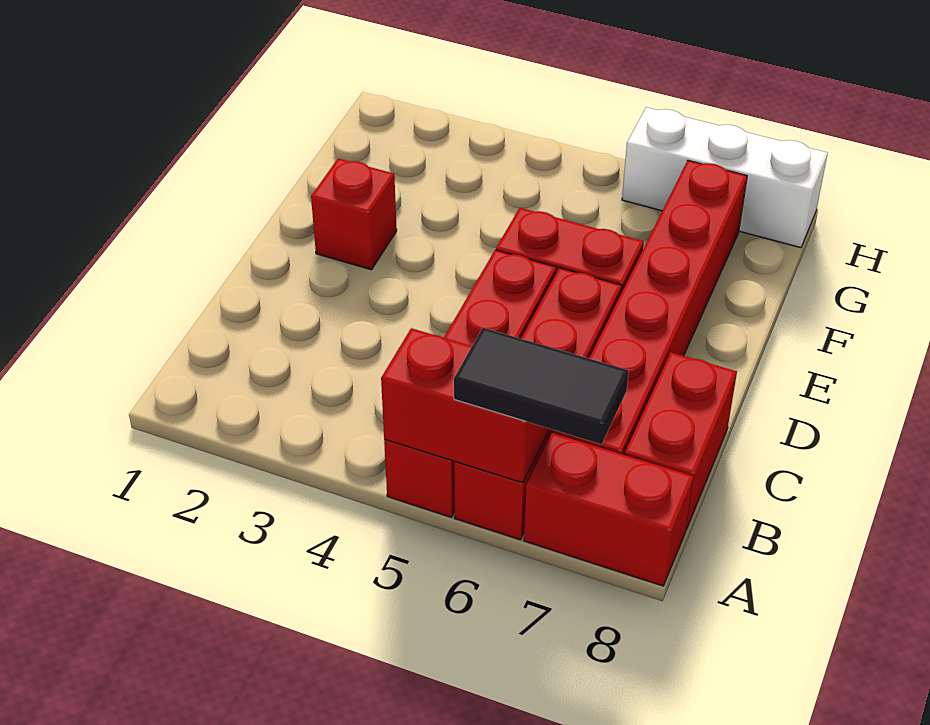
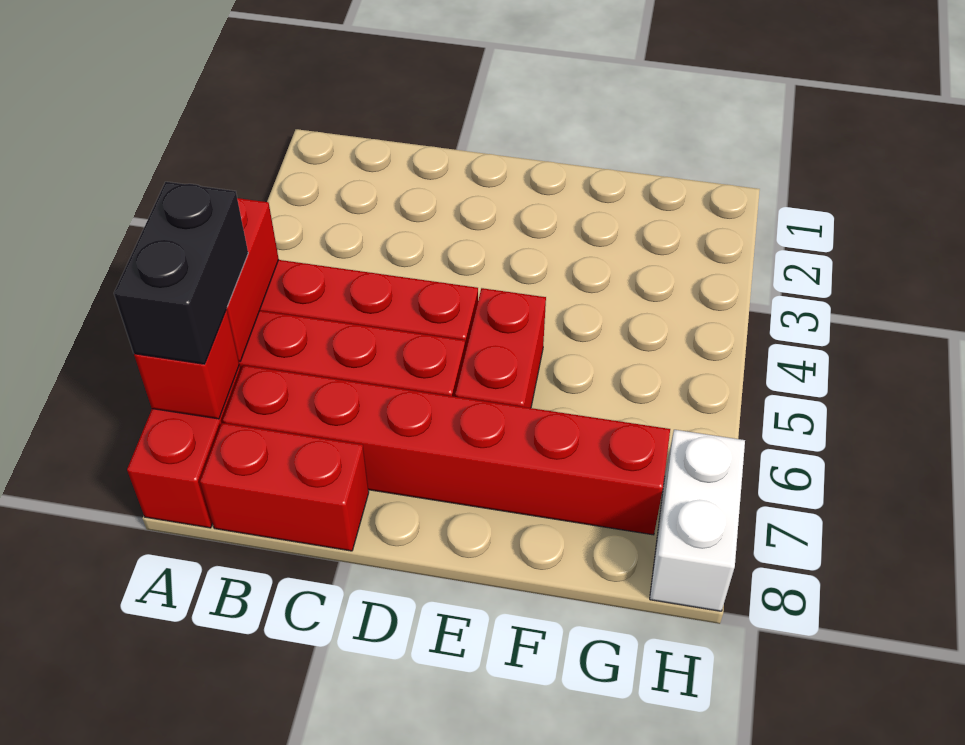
black tile A6:A7 level 3 -> black brick A6:A7 level 3
red brick E2 level 1 -> red brick A7 level 2
white brick H6:H8 level 1 -> white brick H7:H8 level 1

